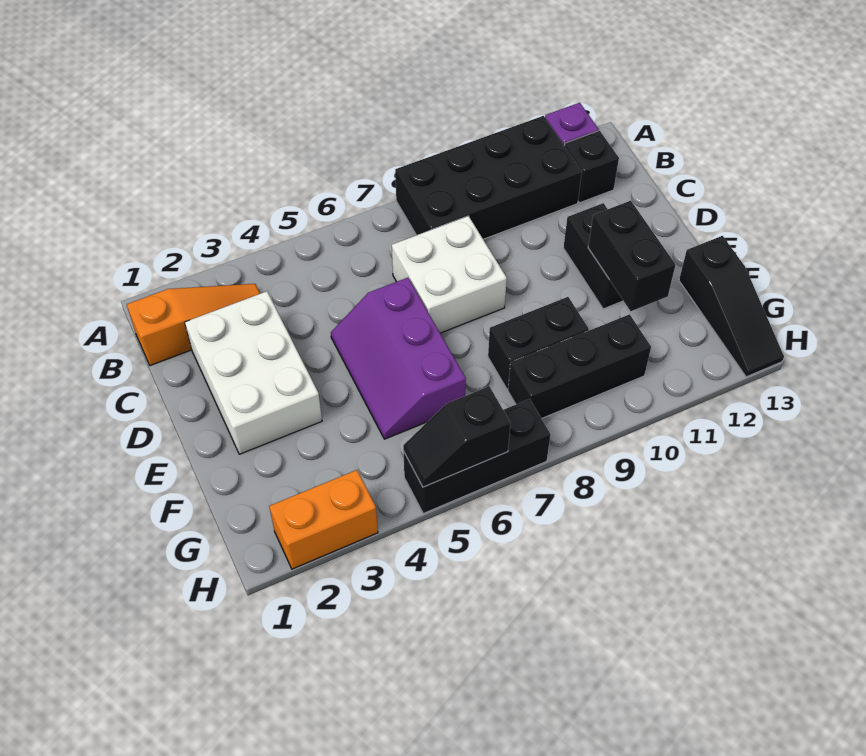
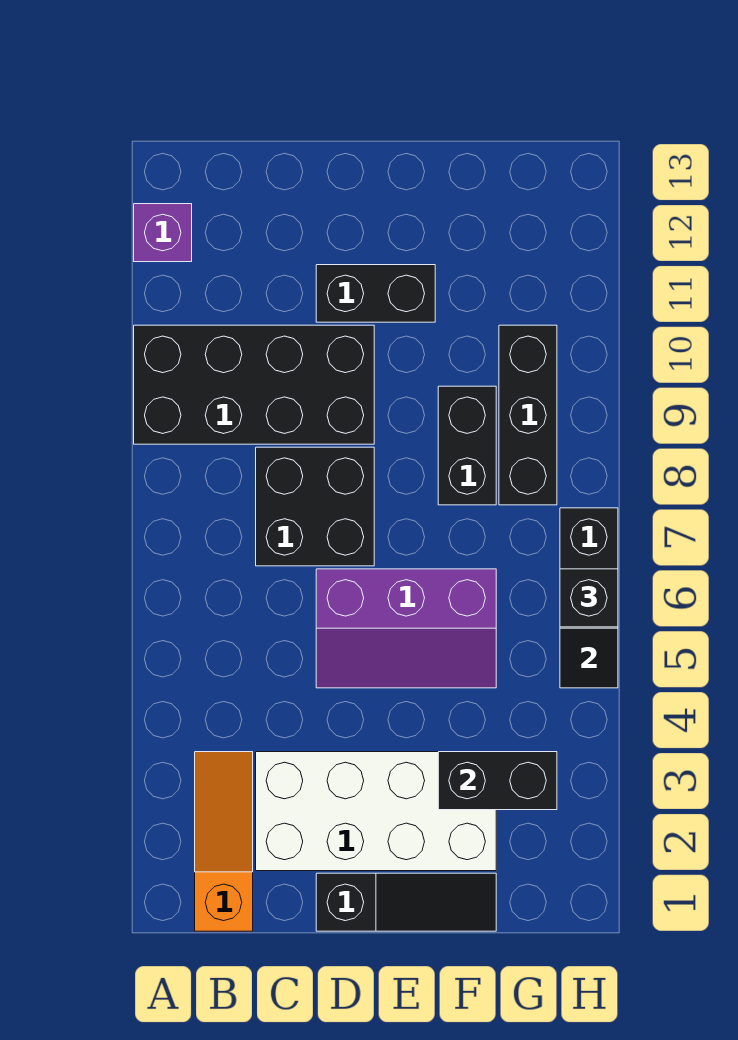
black brick A8:B11 level 1 -> black brick A9:D10 level 1
black brick B12 level 1 -> black brick H6 level 3
white brick C2:E3 level 1 -> white brick C2:F3 level 1
white brick C7:D8 level 1 -> black brick C7:D8 level 1
black brick E11:F11 level 2 -> black brick F3:G3 level 2
black slope F13:H13 level 1 top F -> black slope D1:F1 level 1 top D
orange brick H2:H3 level 1 -> none

